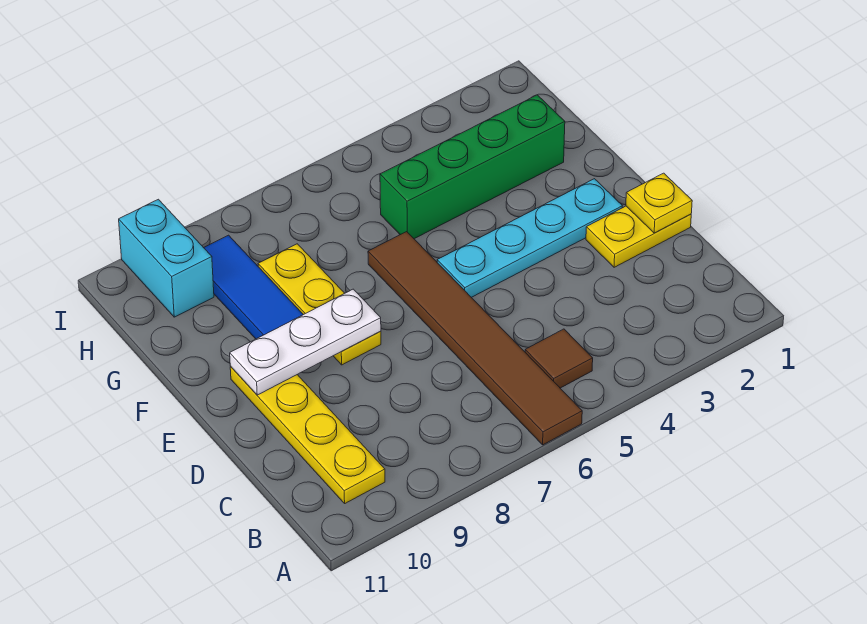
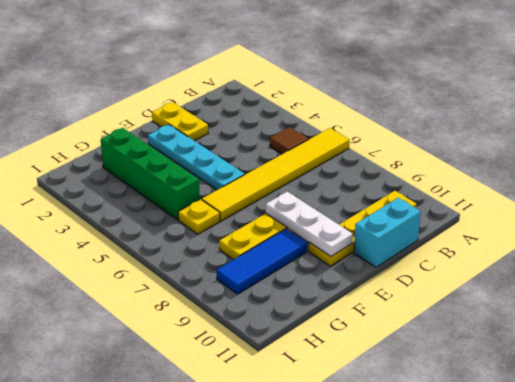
brown tile A6:F6 level 1 -> yellow tile A6:F6 level 1
yellow plate D1 level 2 -> yellow plate G6 level 1
cyan brick H10:I10 level 1 -> cyan brick C11:D11 level 1

